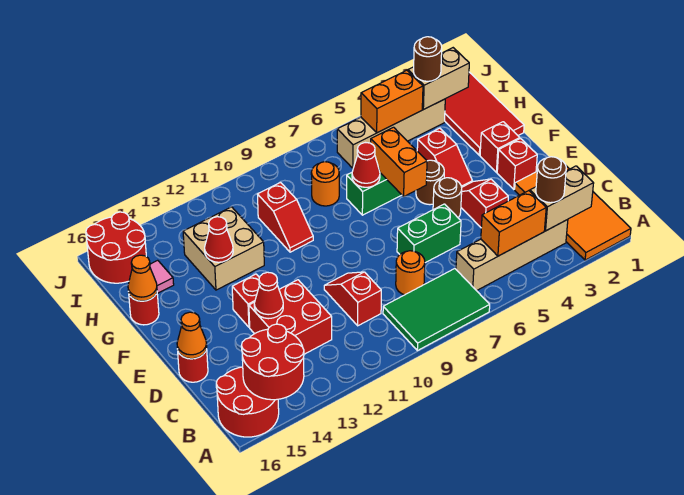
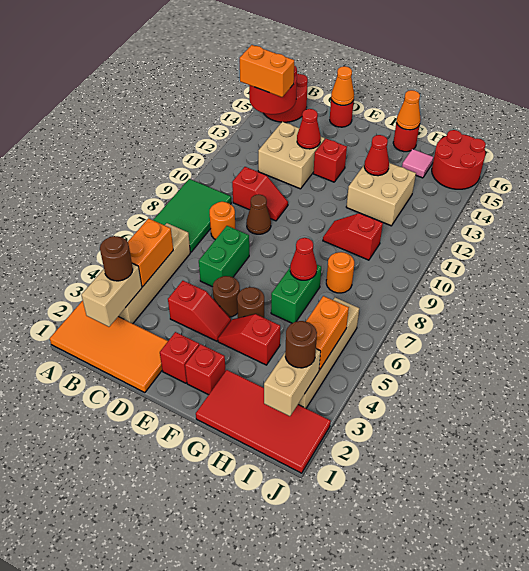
red brick C12:D13 level 1 -> tan brick C12:D13 level 1
none -> brown cone D9 level 1
orange brick F6:G6 level 2 -> orange brick A14:B14 level 3

